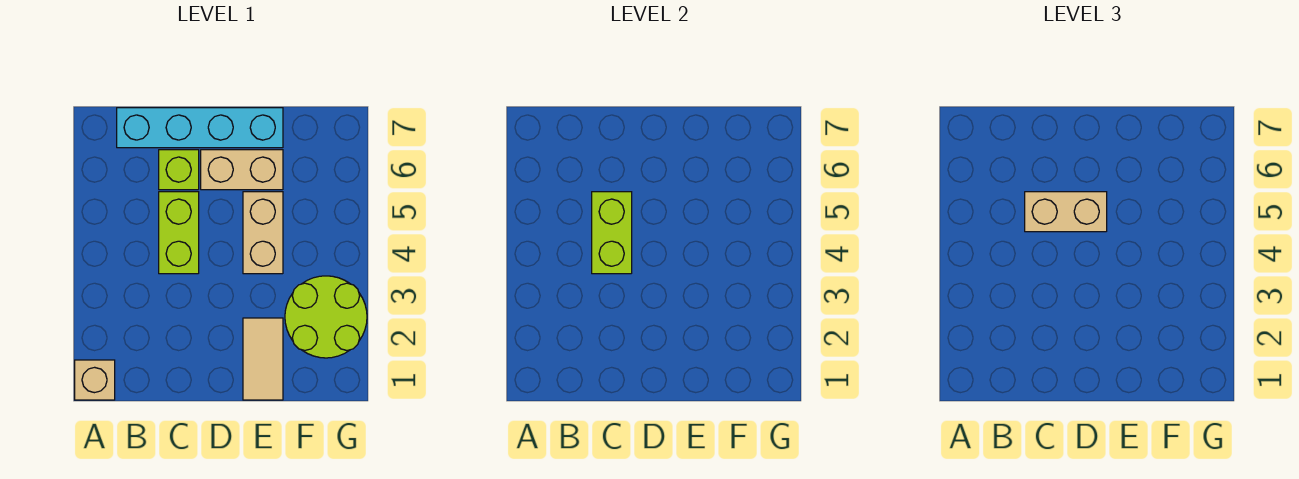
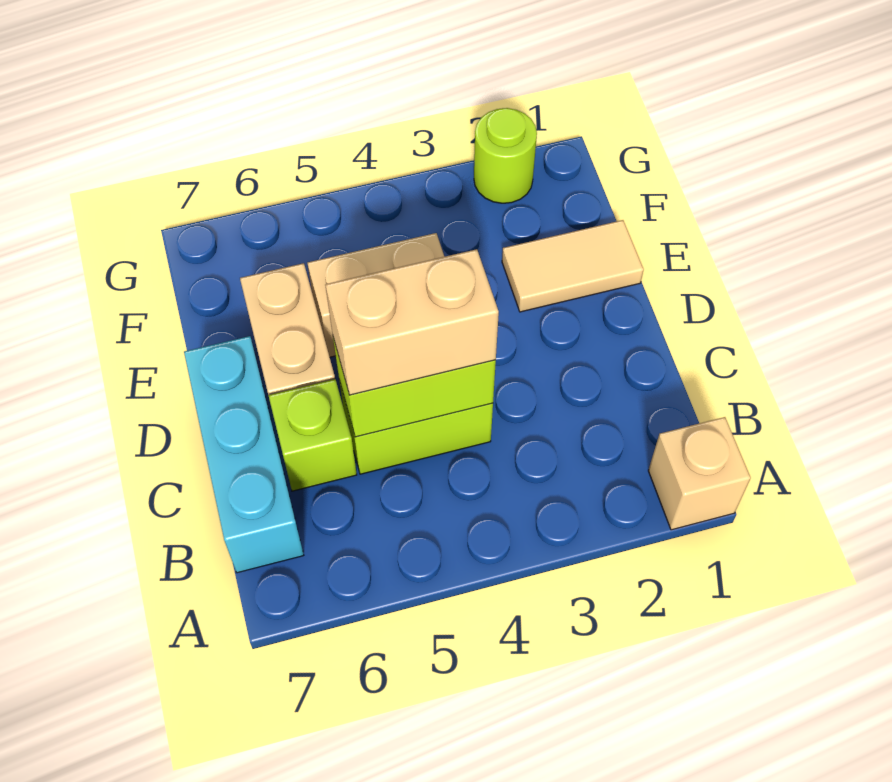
cyan brick B7:E7 level 1 -> cyan brick B7:D7 level 1
tan brick C5:D5 level 3 -> tan brick C4:C5 level 3
lime round brick F2:G3 level 1 -> lime round brick G2 level 1

